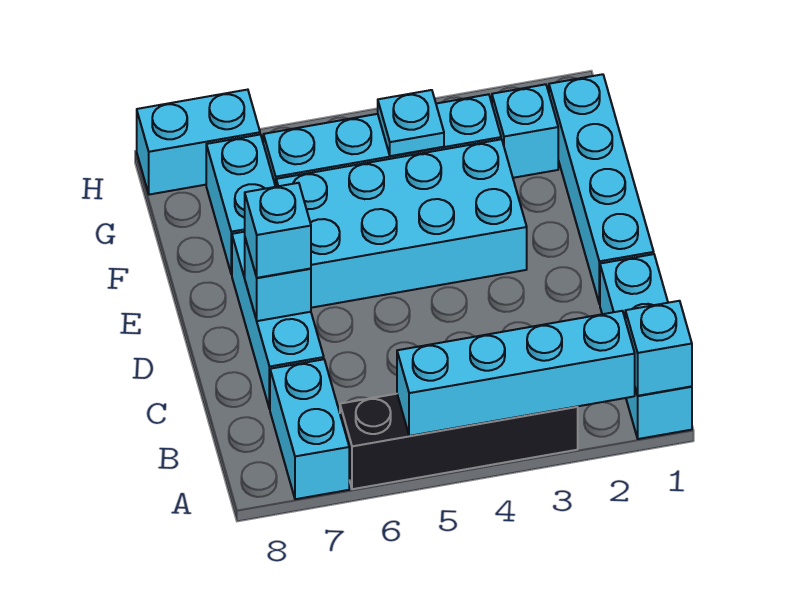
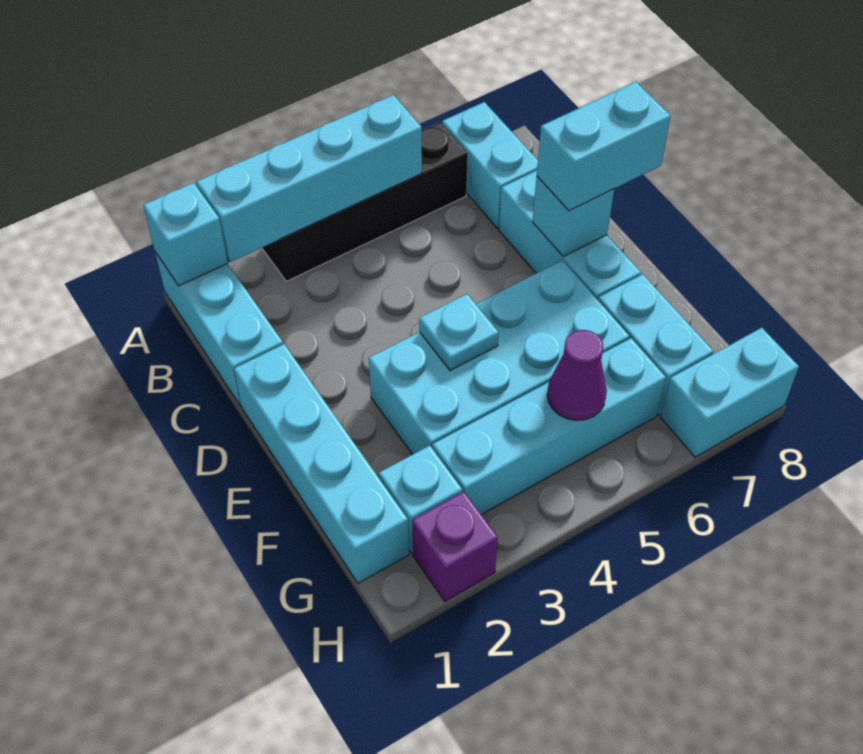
cyan brick D7 level 3 -> cyan brick D7:D8 level 3
cyan plate G4 level 2 -> cyan plate E4 level 2
none -> purple cone G5 level 2
none -> purple brick H2 level 1

